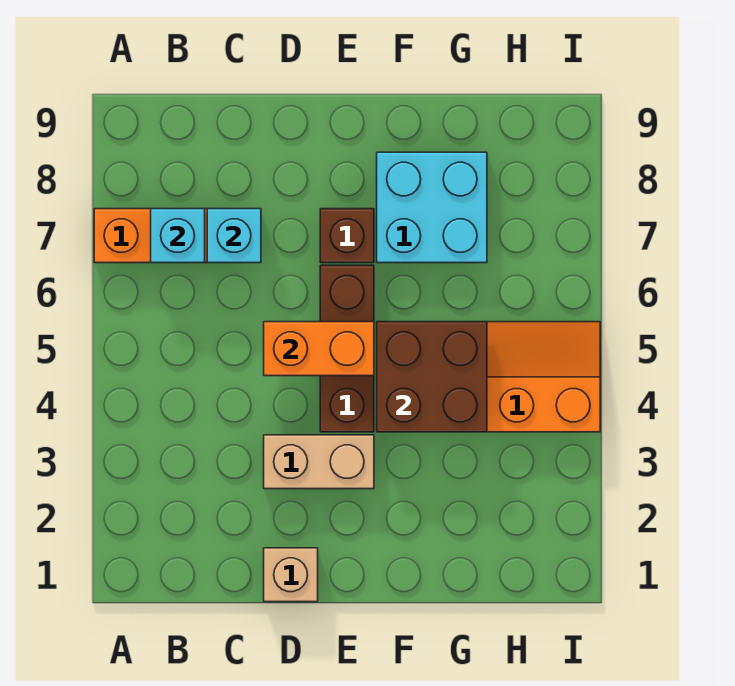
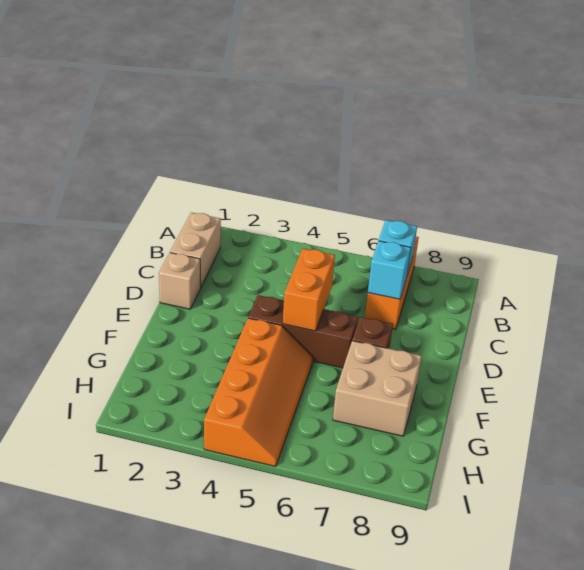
tan brick D3:E3 level 1 -> tan brick B1:C1 level 1
brown brick F4:G5 level 2 -> none
cyan brick F7:G8 level 1 -> tan brick F7:G8 level 1

